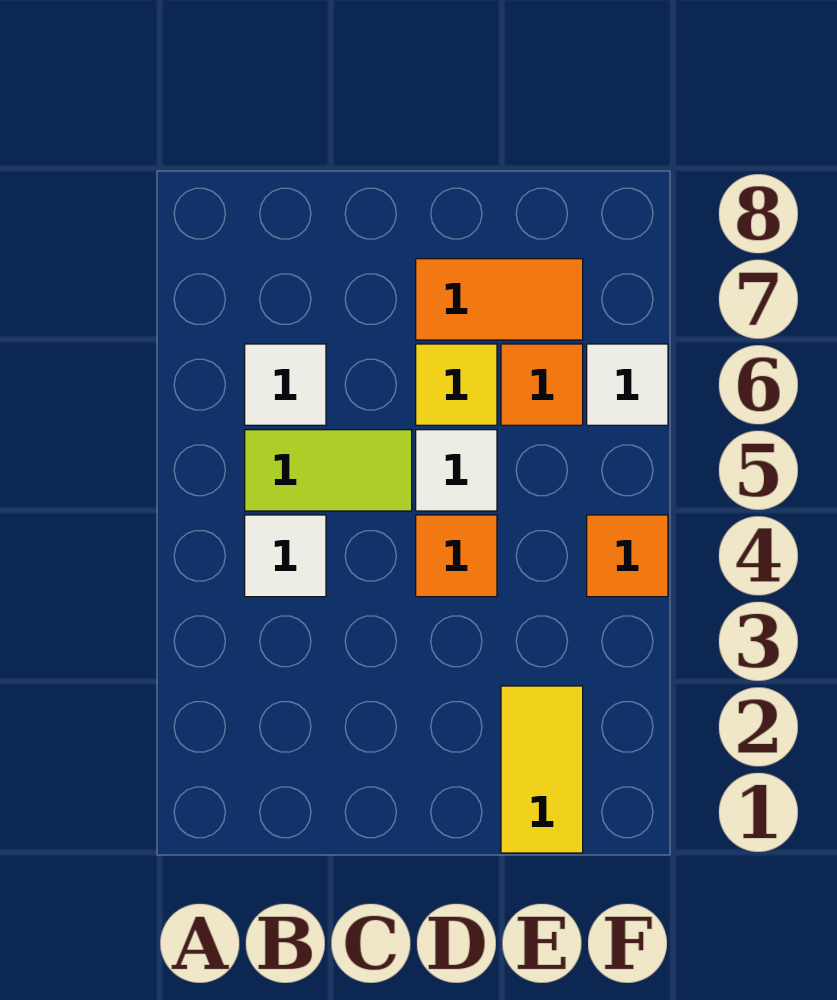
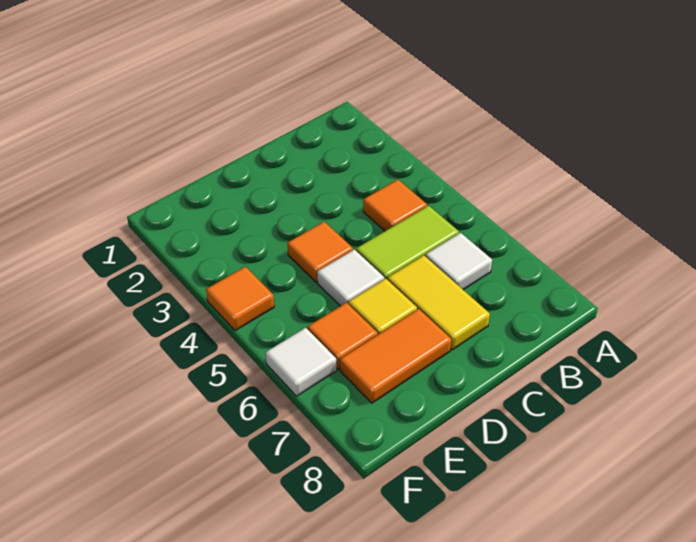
white tile B4 level 1 -> orange tile B4 level 1
yellow tile E1:E2 level 1 -> yellow tile C6:C7 level 1

